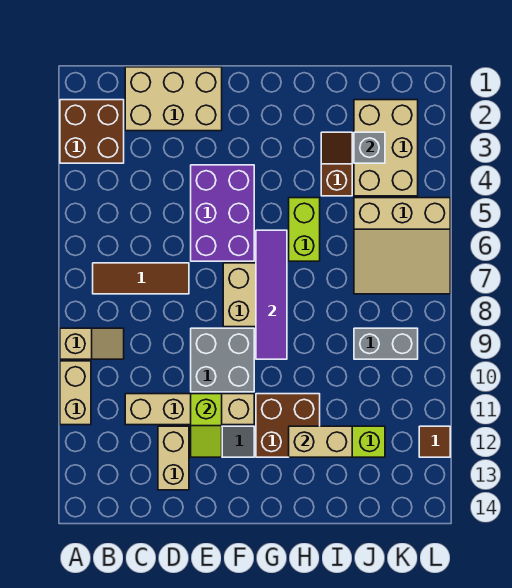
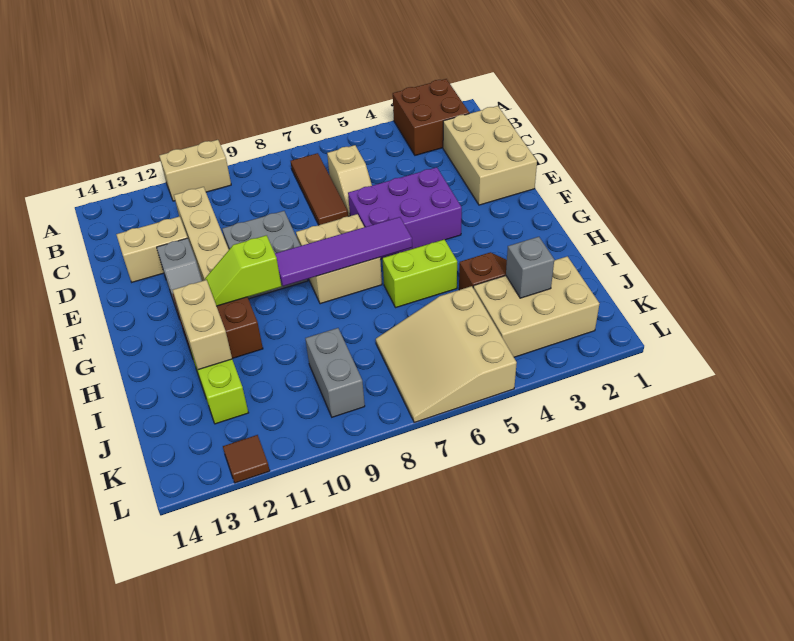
tan slope A9:B9 level 1 top A -> tan slope C6:D6 level 1 top C
lime slope E11:E12 level 2 top 11 -> lime slope G10:G11 level 2 top 10

